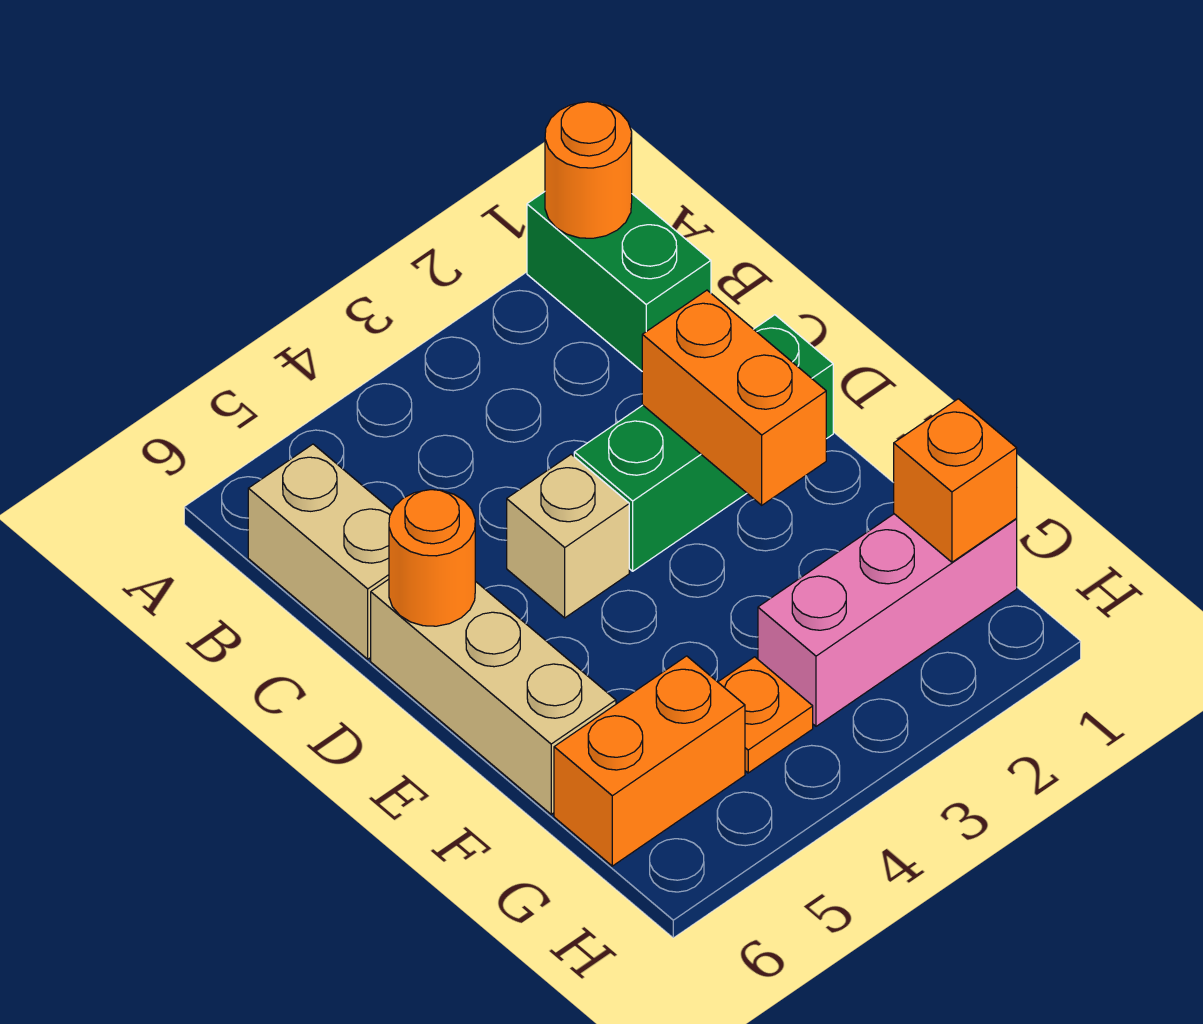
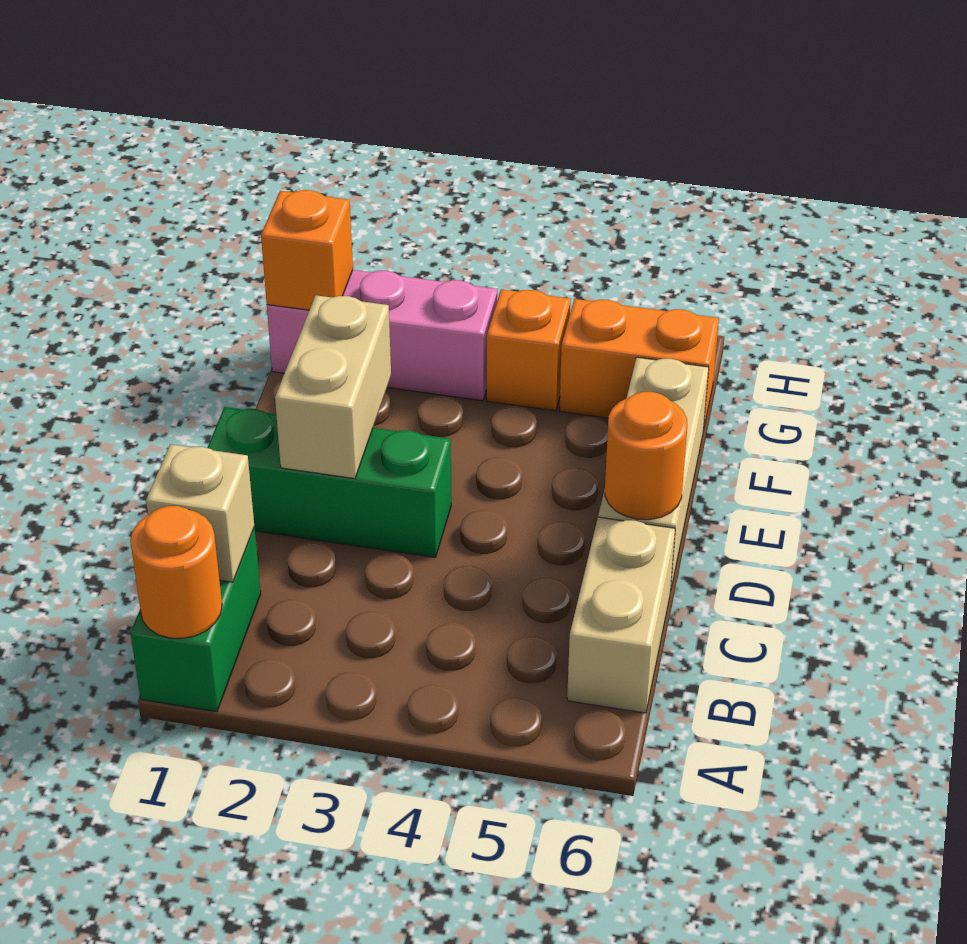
orange brick D2:E2 level 2 -> tan brick D2:E2 level 2
tan brick D4 level 1 -> tan brick B1 level 2
orange plate G4 level 1 -> orange brick G4 level 1

